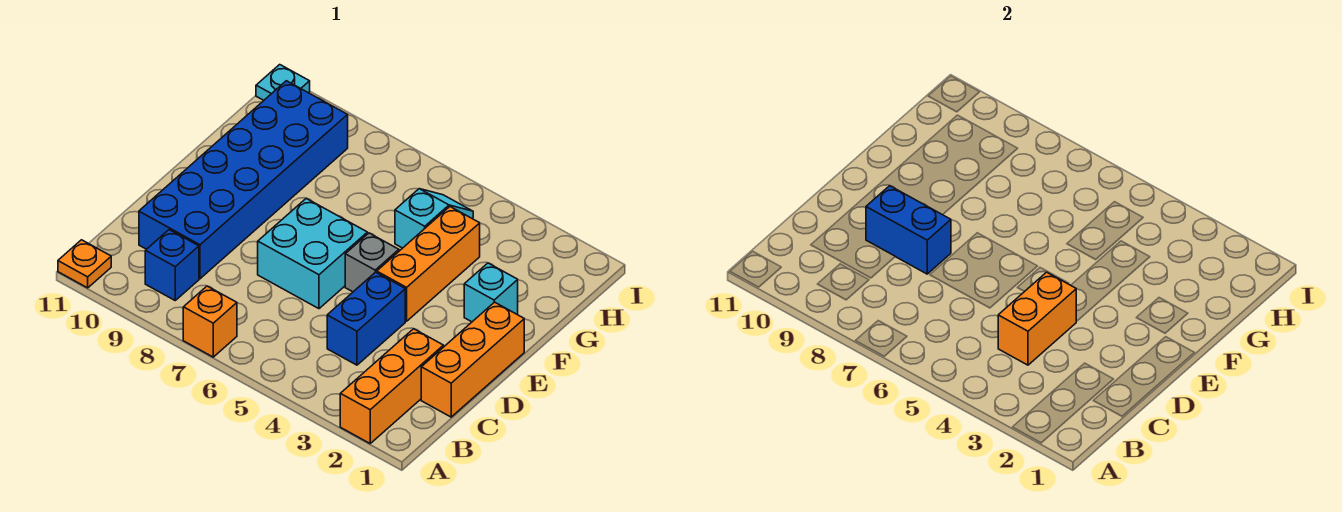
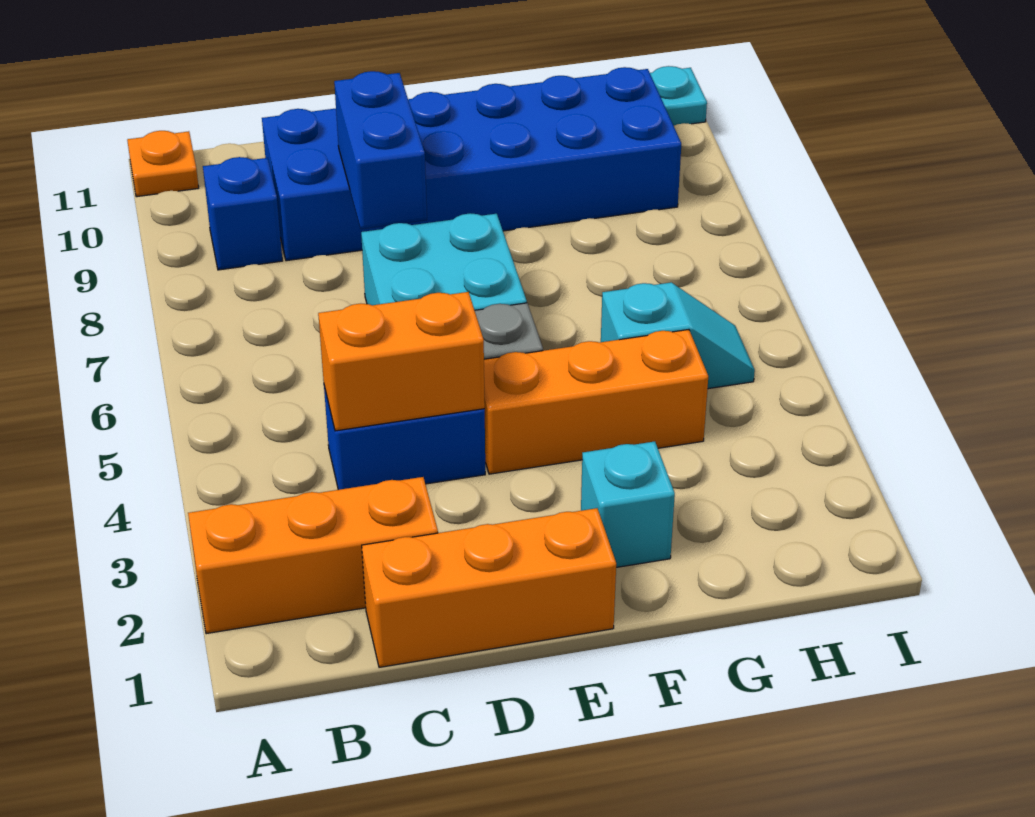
orange brick A7 level 1 -> none

